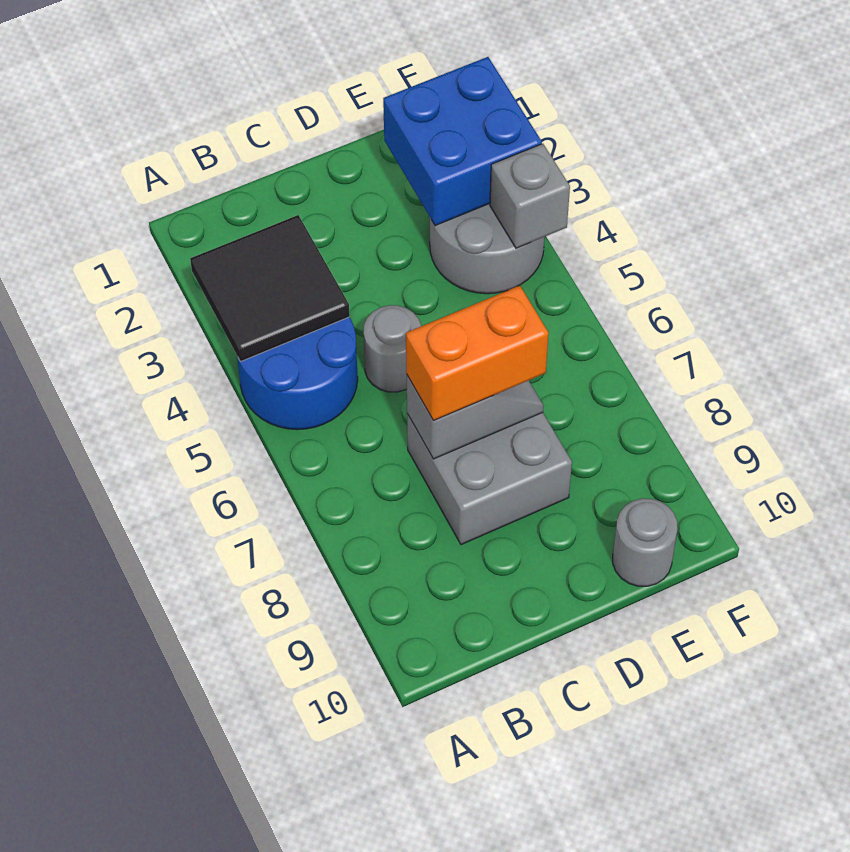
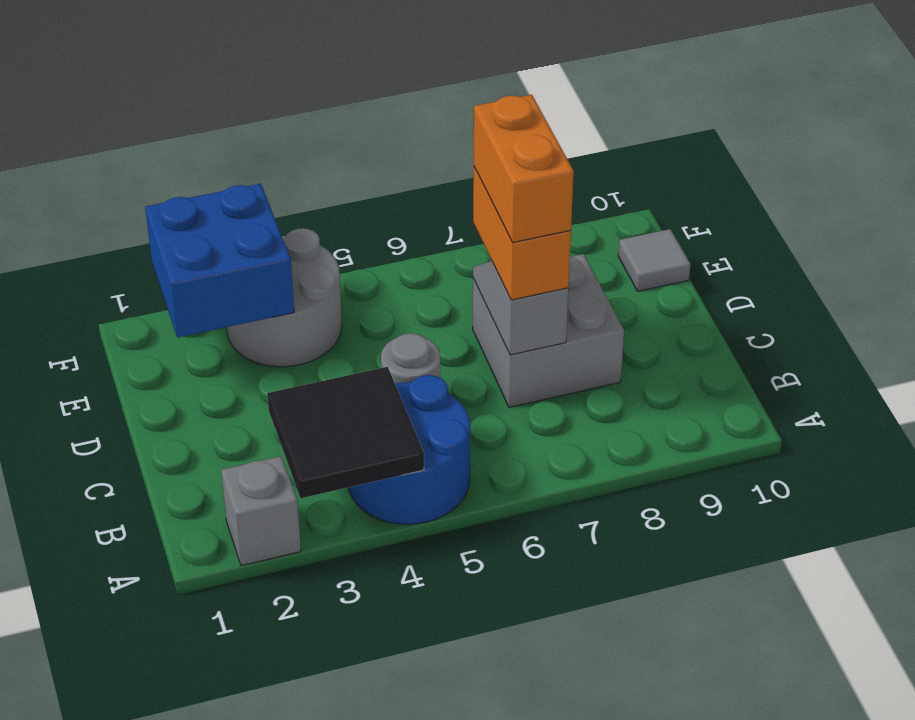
none -> orange brick C7:D7 level 4
grey round brick E10 level 1 -> grey tile E10 level 1
grey brick F4 level 2 -> grey brick A2 level 1

